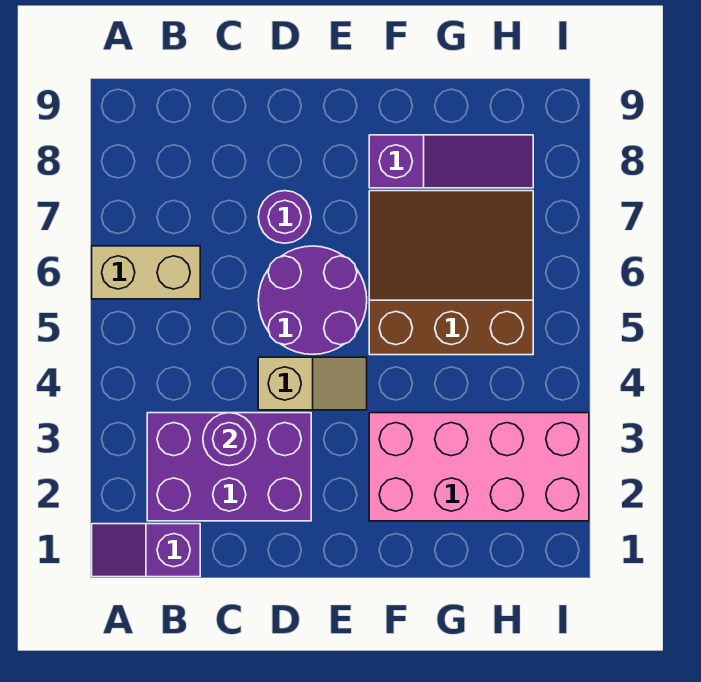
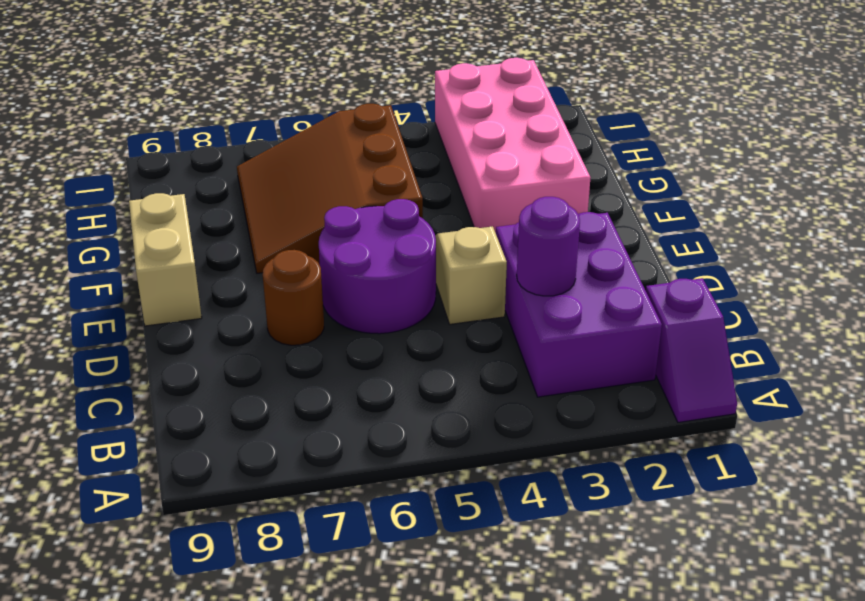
tan brick A6:B6 level 1 -> tan brick E9:F9 level 1
purple round brick D7 level 1 -> brown round brick D7 level 1
purple slope F8:H8 level 1 top F -> none

